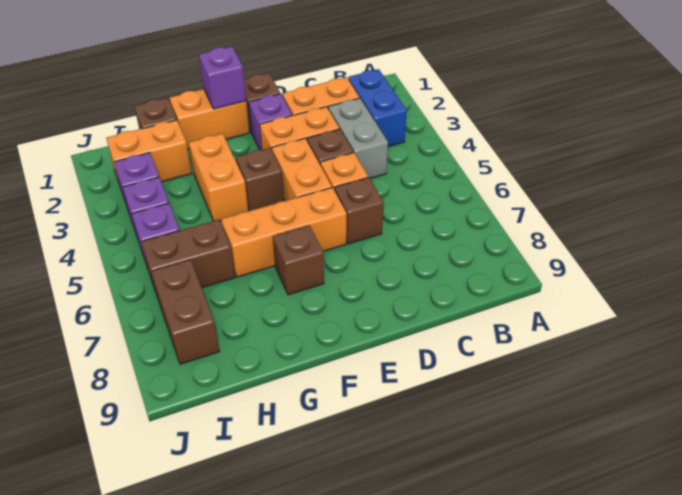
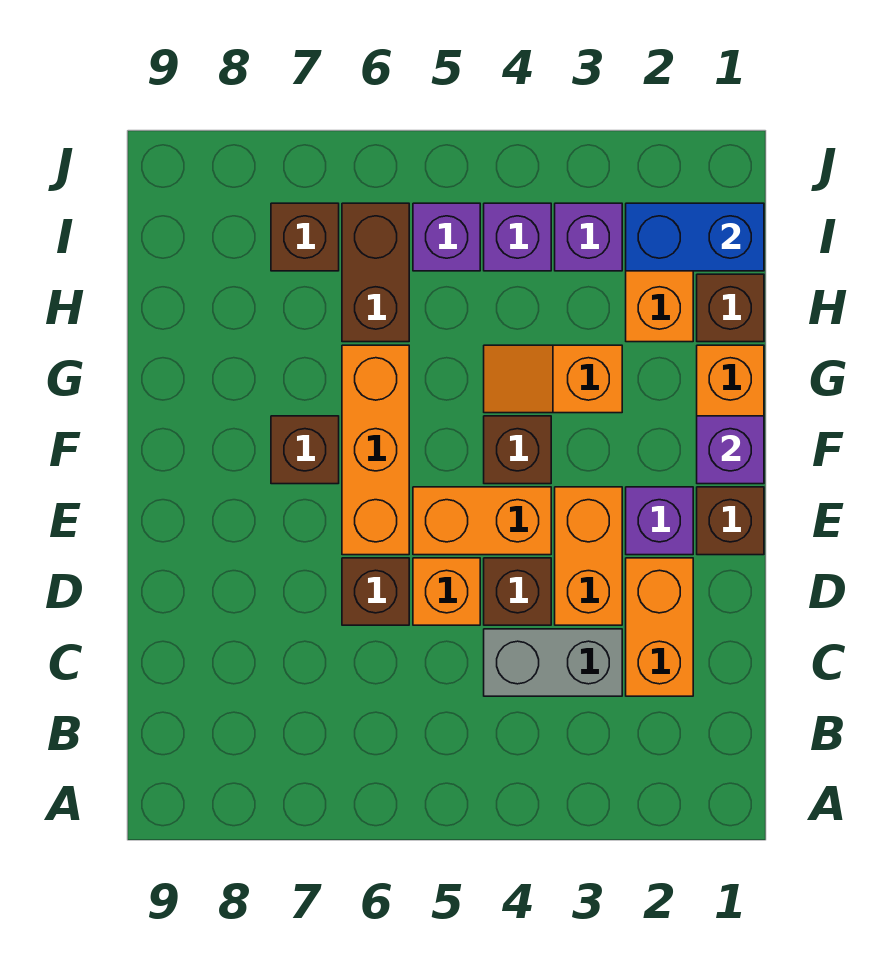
blue brick B2:B3 level 1 -> blue brick I1:I2 level 2
orange brick G3:G4 level 1 -> orange slope G3:G4 level 1 top 3
brown brick I7:I8 level 1 -> brown brick I7 level 1

